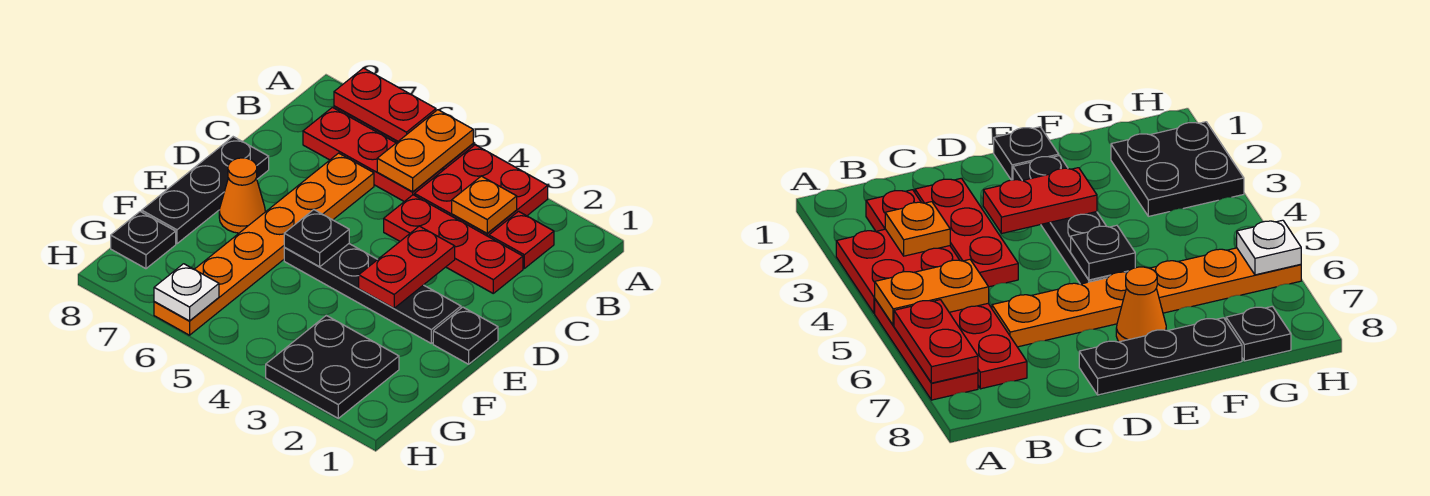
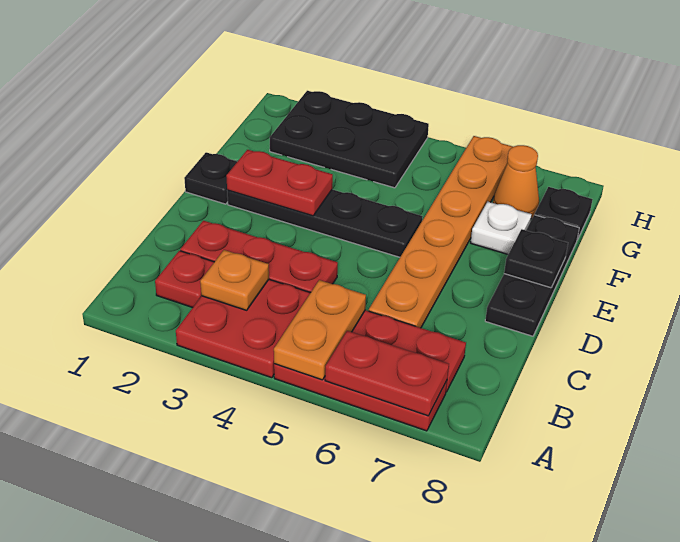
red plate D3:E3 level 2 -> red plate E2:E3 level 2
black plate E5 level 2 -> black plate E8 level 2
orange cone E7 level 1 -> orange cone G7 level 1
black plate G2:H3 level 1 -> black plate G2:H4 level 1
white plate H6 level 2 -> white plate F7 level 1

